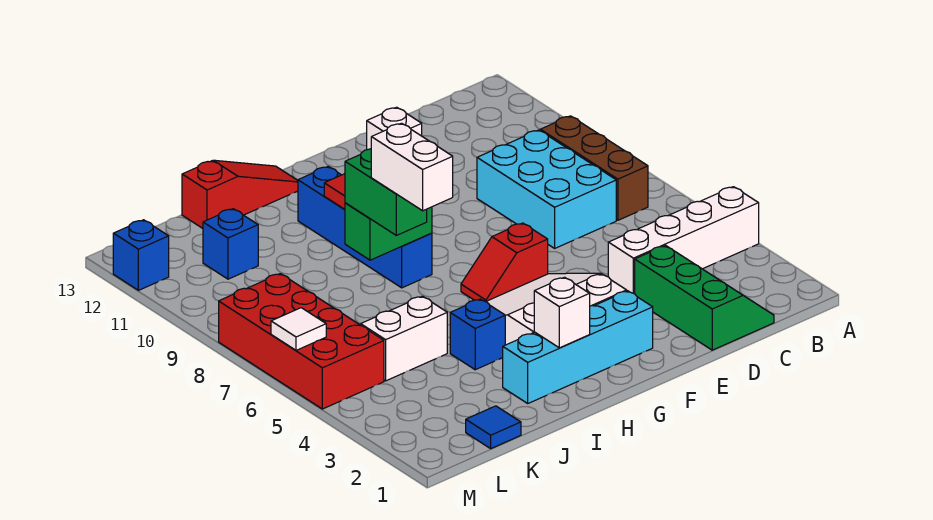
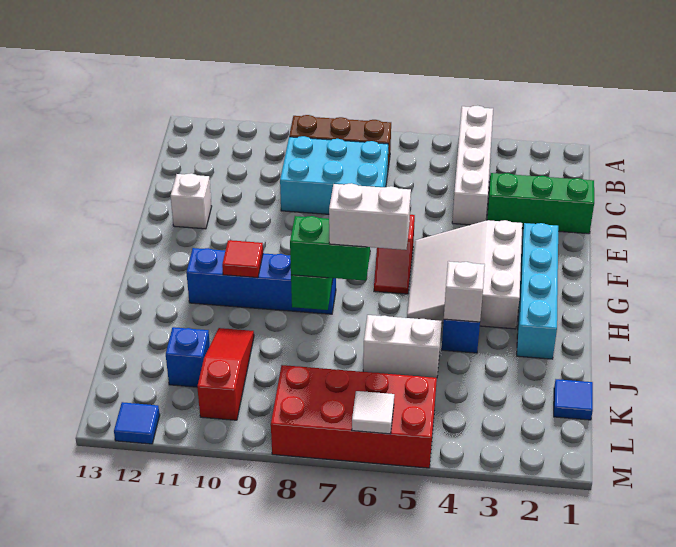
white brick H2 level 2 -> white brick I4 level 2
red slope H13:J13 level 1 top J -> red slope J10:L10 level 1 top L
white brick J5:K5 level 1 -> white brick J5:J6 level 1
blue brick M12 level 1 -> blue tile M12 level 1

